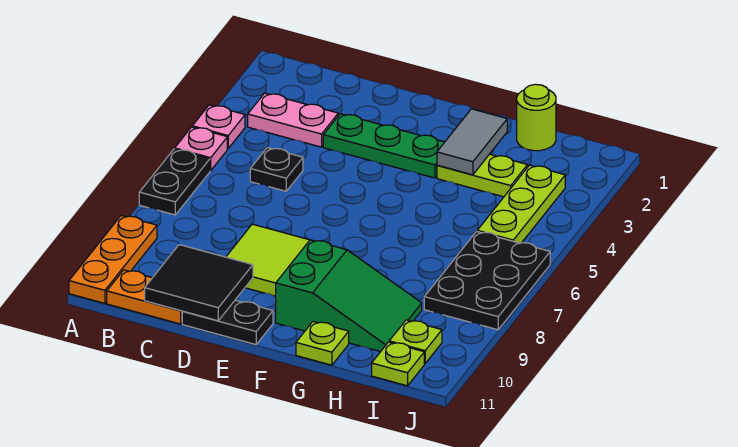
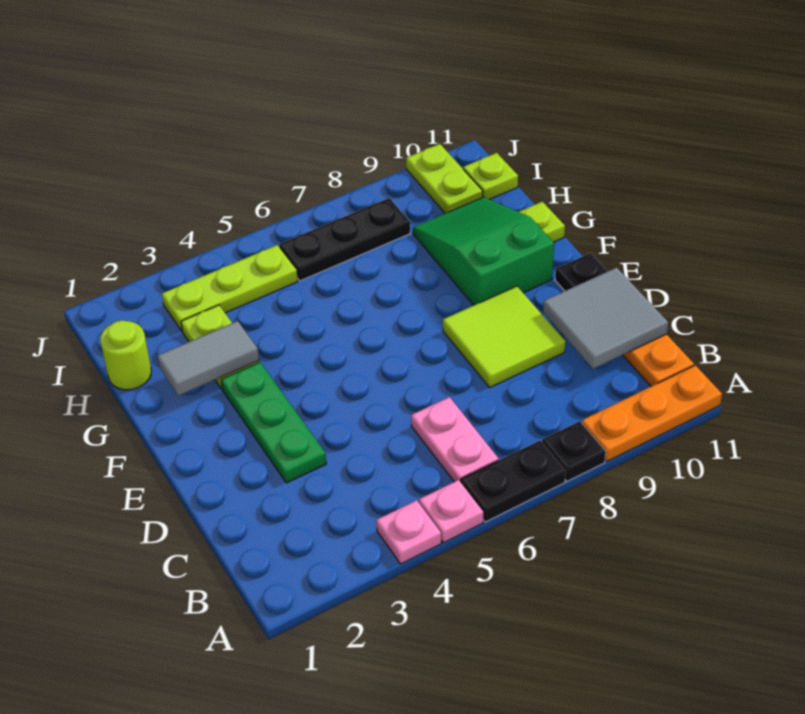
pink plate B3:C3 level 1 -> pink plate B6:C6 level 1
black plate C5 level 1 -> black plate A8 level 1
black tile C10:D11 level 2 -> grey tile C10:D11 level 2
black plate I6:J8 level 1 -> black plate I6:I8 level 1
lime plate I10 level 1 -> lime plate I10:J10 level 1

